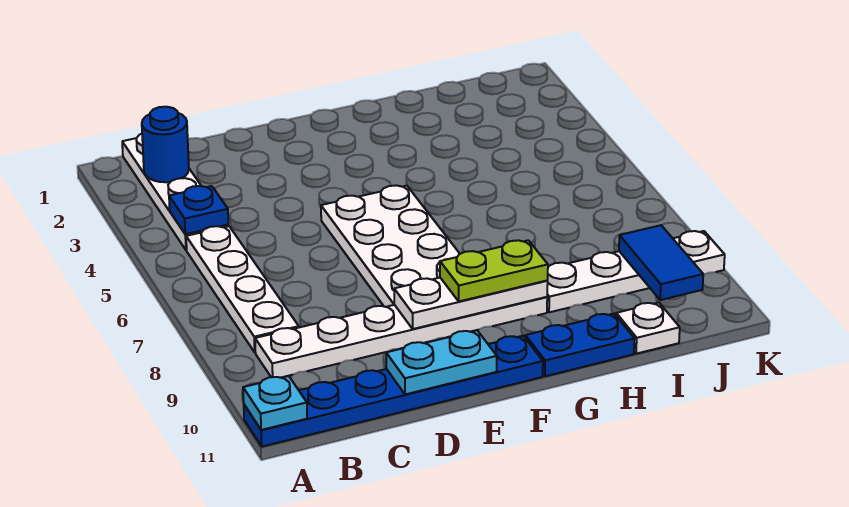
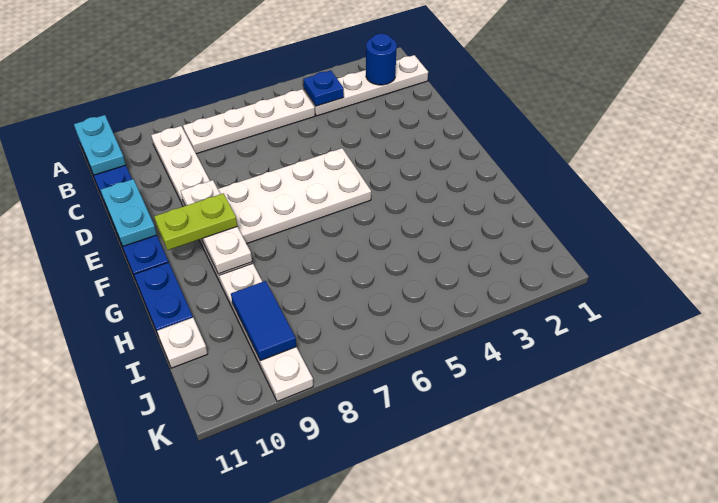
cyan plate A11 level 2 -> cyan plate A11:B11 level 2
lime plate F9:G9 level 3 -> lime plate F9:F10 level 3
blue tile J9:J10 level 2 -> blue tile I9:J9 level 2

